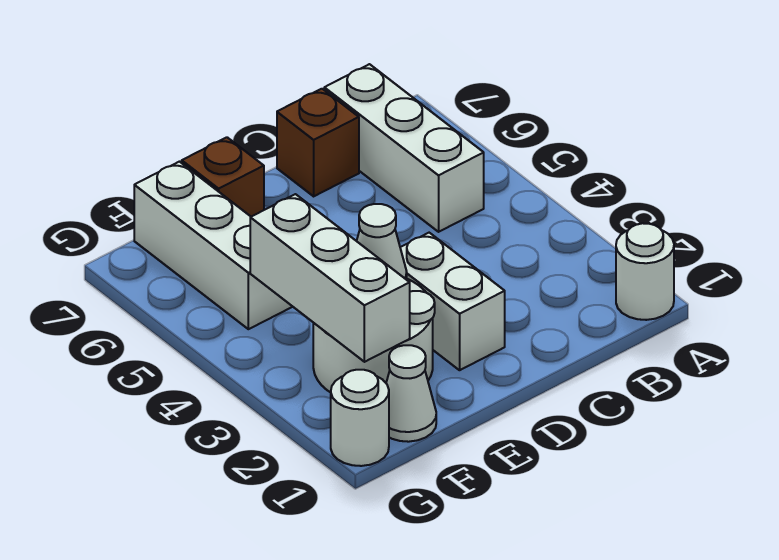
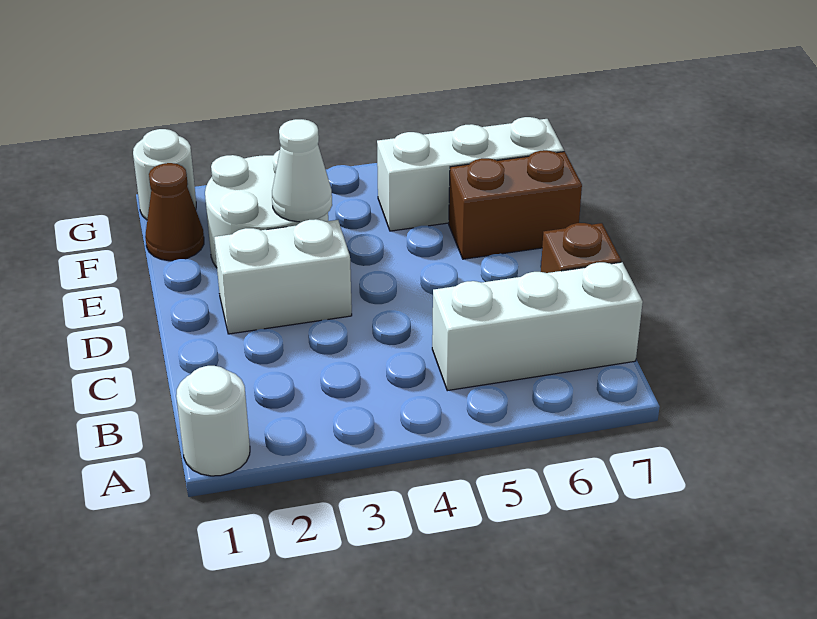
brown brick E7 level 1 -> brown brick E6:E7 level 1
white cone F1 level 1 -> brown cone F1 level 1
white brick F2:F4 level 2 -> none

